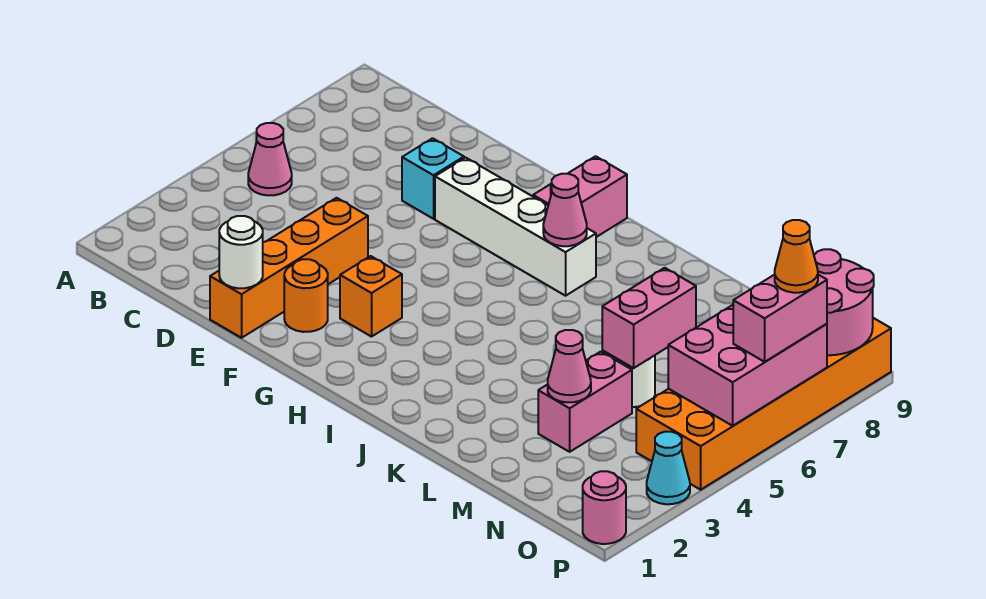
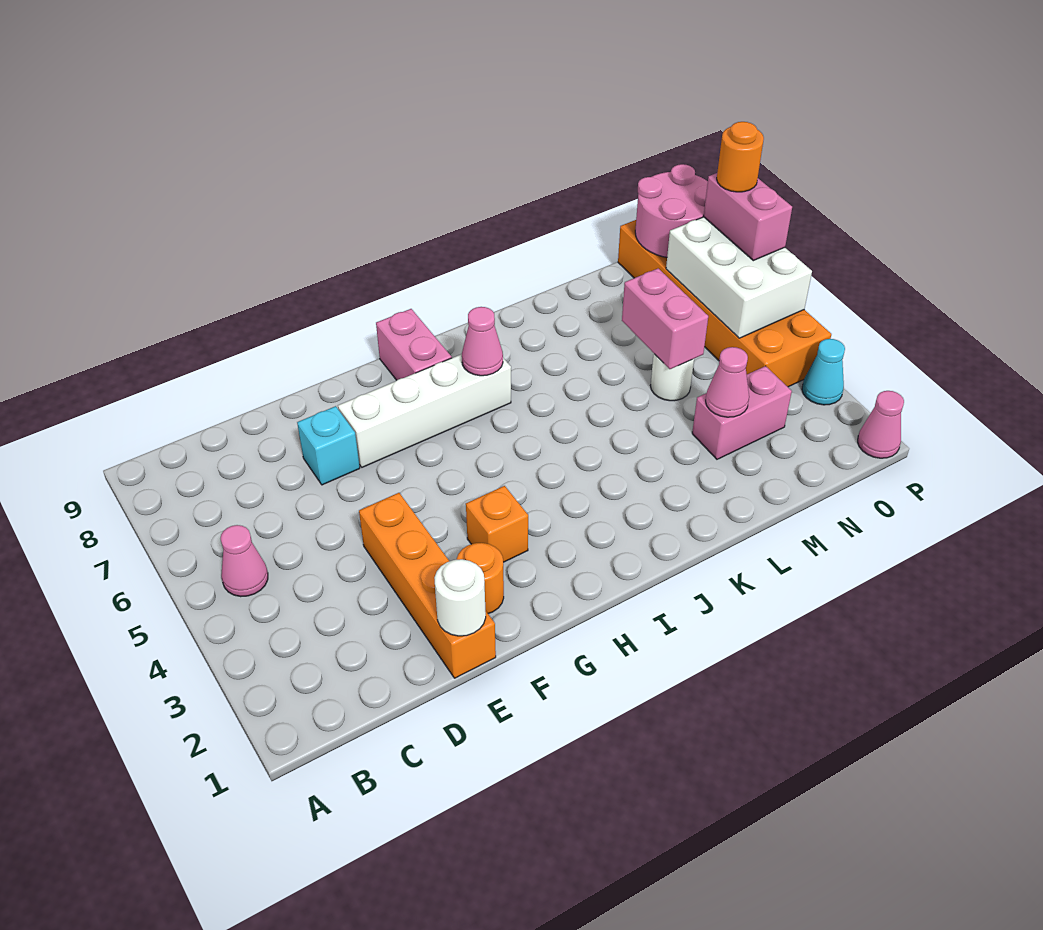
pink brick M3:M4 level 1 -> pink brick M3:N3 level 1
pink brick O5:P7 level 2 -> white brick O5:P7 level 2
pink round brick P1 level 1 -> pink cone P1 level 1
orange cone P7 level 4 -> orange round brick P7 level 4

